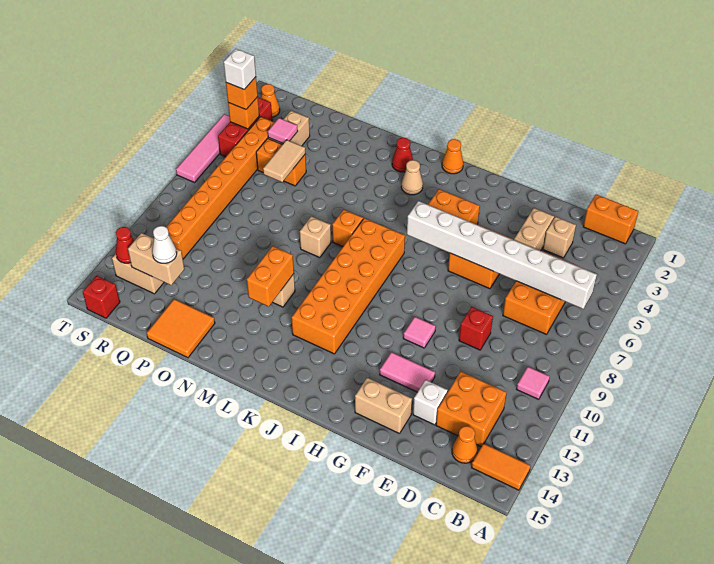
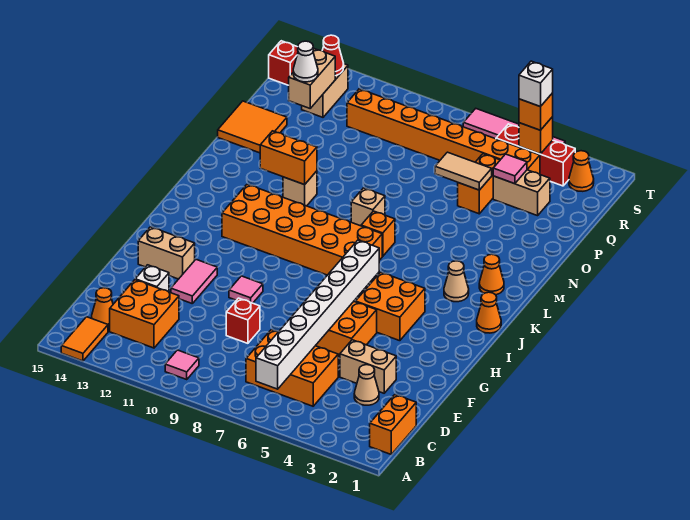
tan brick D3 level 1 -> tan cone D3 level 1
tan brick F14:G14 level 1 -> tan brick G13:G14 level 1
red cone L2 level 1 -> orange cone L2 level 1

